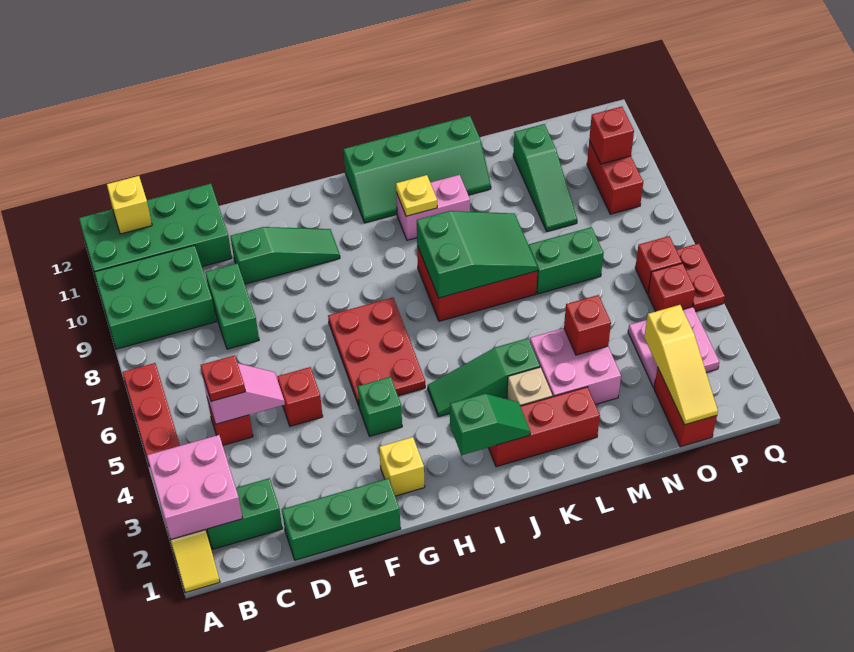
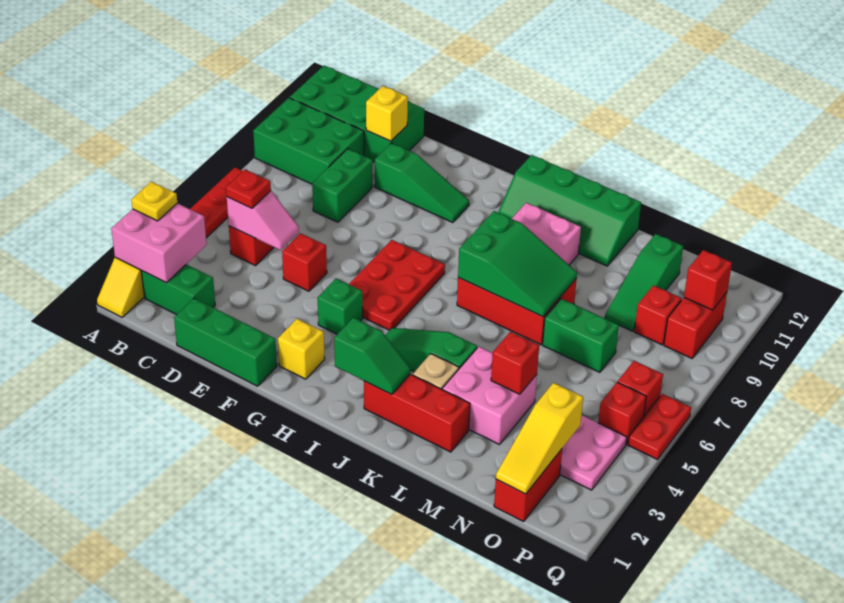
yellow brick B12 level 2 -> yellow brick D11 level 2
yellow plate J10 level 2 -> yellow plate A3 level 3
none -> red brick O9 level 1

